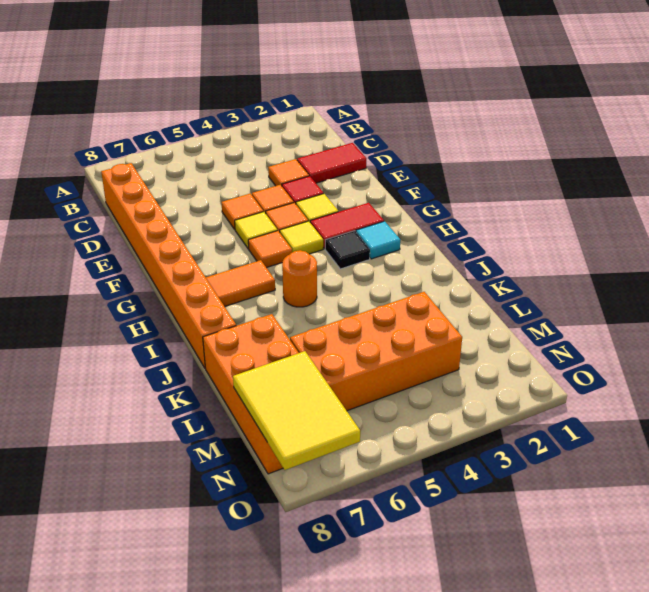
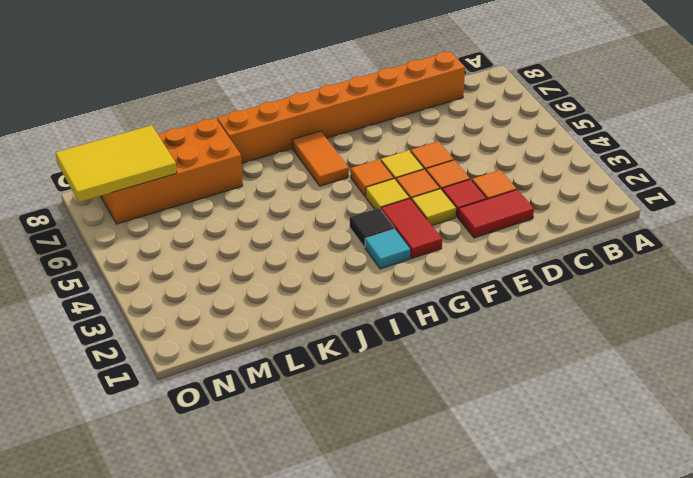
red tile D1:D2 level 1 -> red tile D2:E2 level 1
orange round brick I5 level 1 -> none
orange brick L3:M6 level 1 -> none

